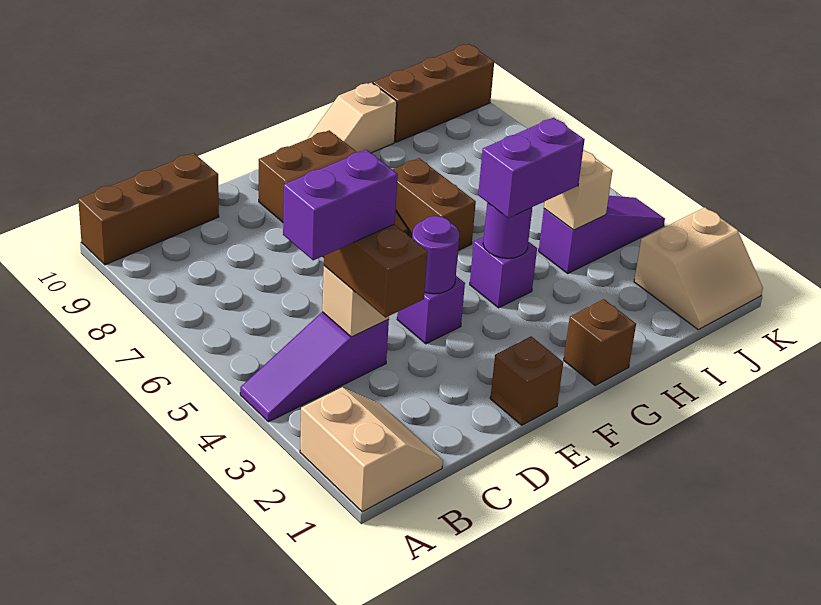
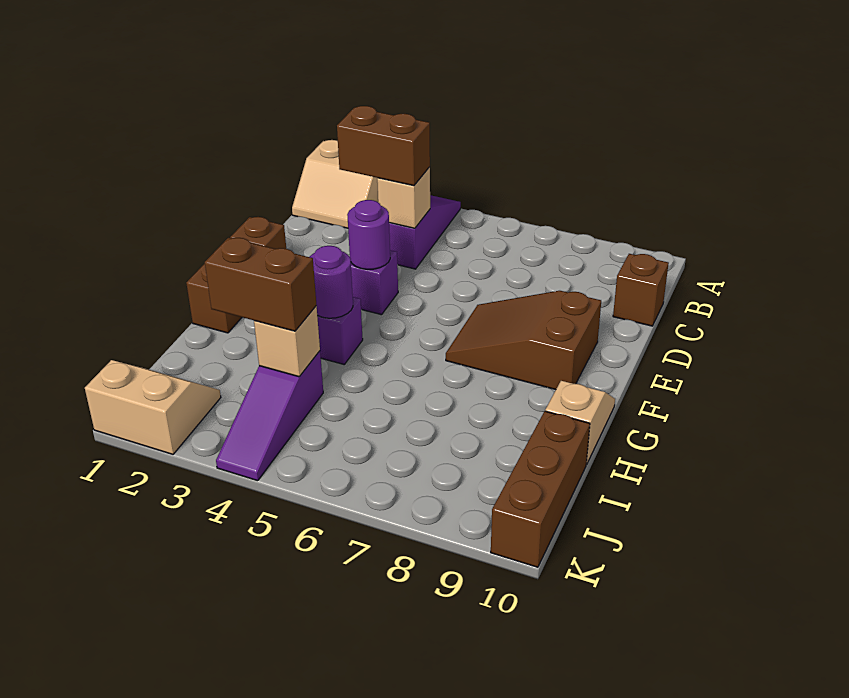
brown brick A10:C10 level 1 -> brown brick C10 level 1
purple brick B4:C4 level 4 -> none
purple brick G4:H4 level 3 -> none
brown brick G6:G7 level 1 -> brown brick I3:I4 level 3
tan slope J1:K2 level 1 top 2 -> tan slope J1:K2 level 1 top K

